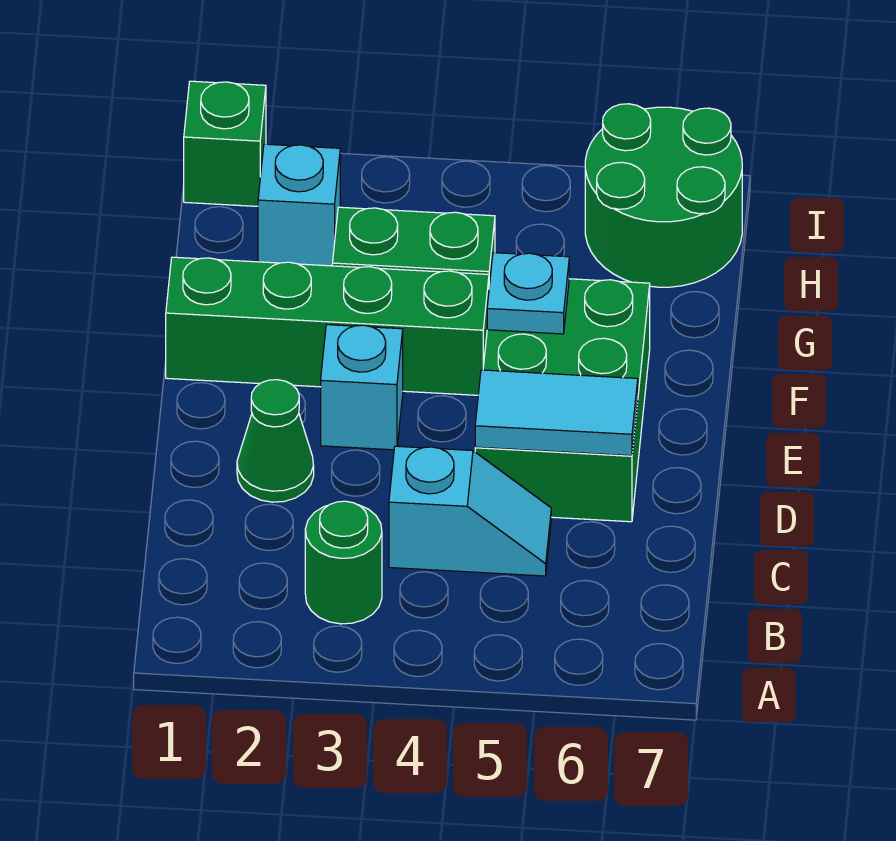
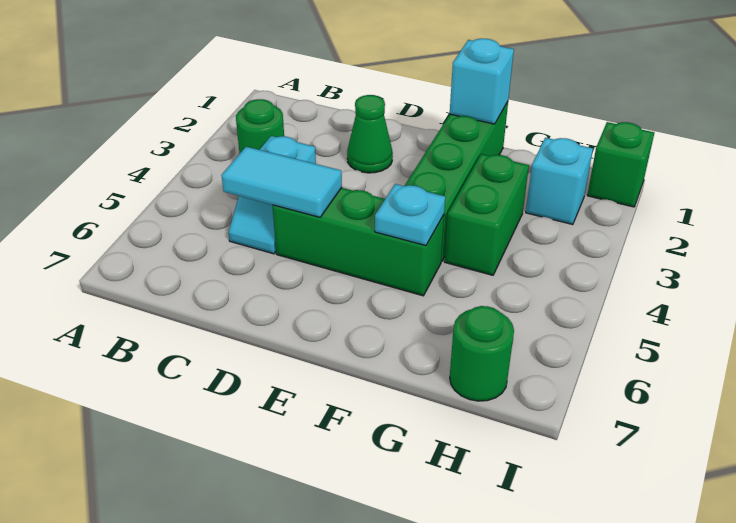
green brick D5:F6 level 1 -> green brick D5:F5 level 1
cyan tile D5:D6 level 2 -> cyan tile C5:D5 level 2
cyan brick E3 level 1 -> cyan brick F1 level 2
green round brick H6:I7 level 1 -> green round brick H7 level 1

